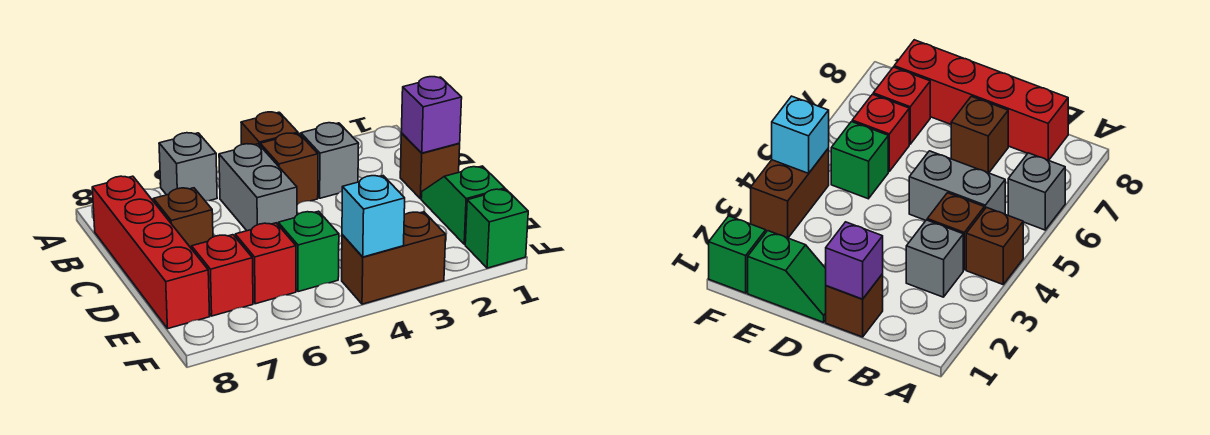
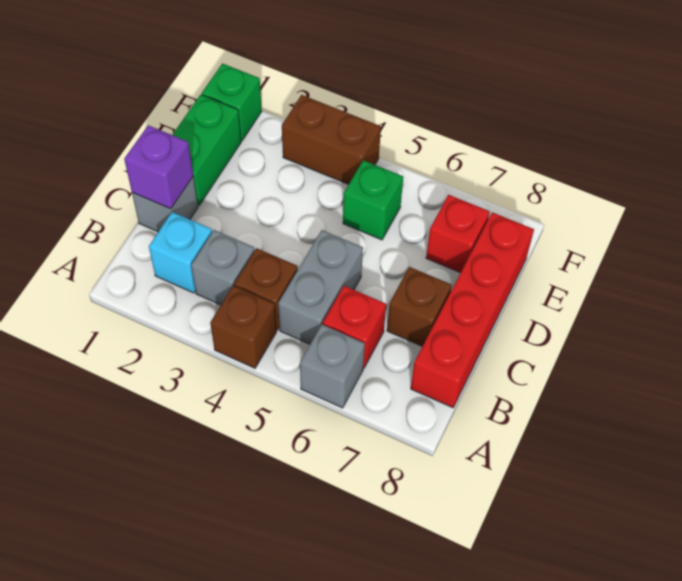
brown brick C1 level 1 -> grey brick C1 level 1
green slope D1:E1 level 1 top E -> green brick D1:E1 level 1
red brick E6 level 1 -> red brick B6 level 1
cyan brick F4 level 2 -> cyan brick B2 level 1

